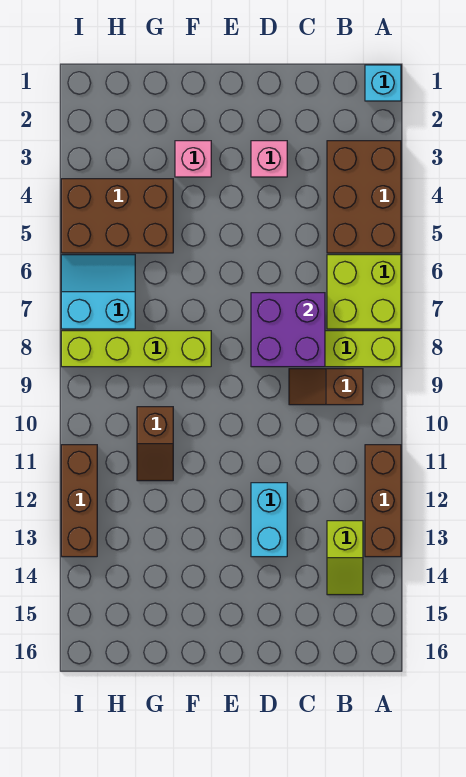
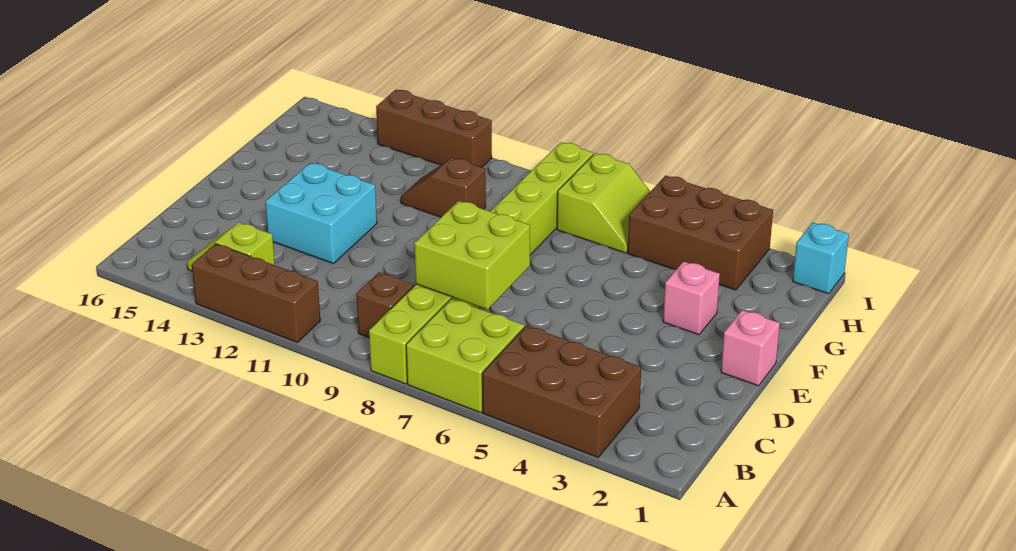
cyan brick A1 level 1 -> cyan brick I1 level 1
purple brick C7:D8 level 2 -> lime brick C7:D8 level 2
pink brick D3 level 1 -> pink brick E1 level 1
cyan brick D12:D13 level 1 -> cyan brick D12:E13 level 1
brown brick G4:I5 level 1 -> brown brick H3:I5 level 1
cyan slope H6:I7 level 1 top 7 -> lime slope H6:I7 level 1 top 7

